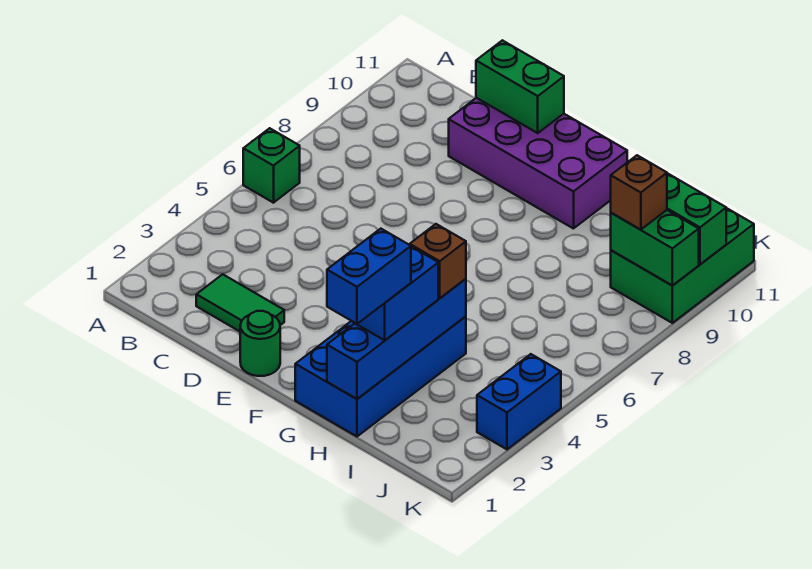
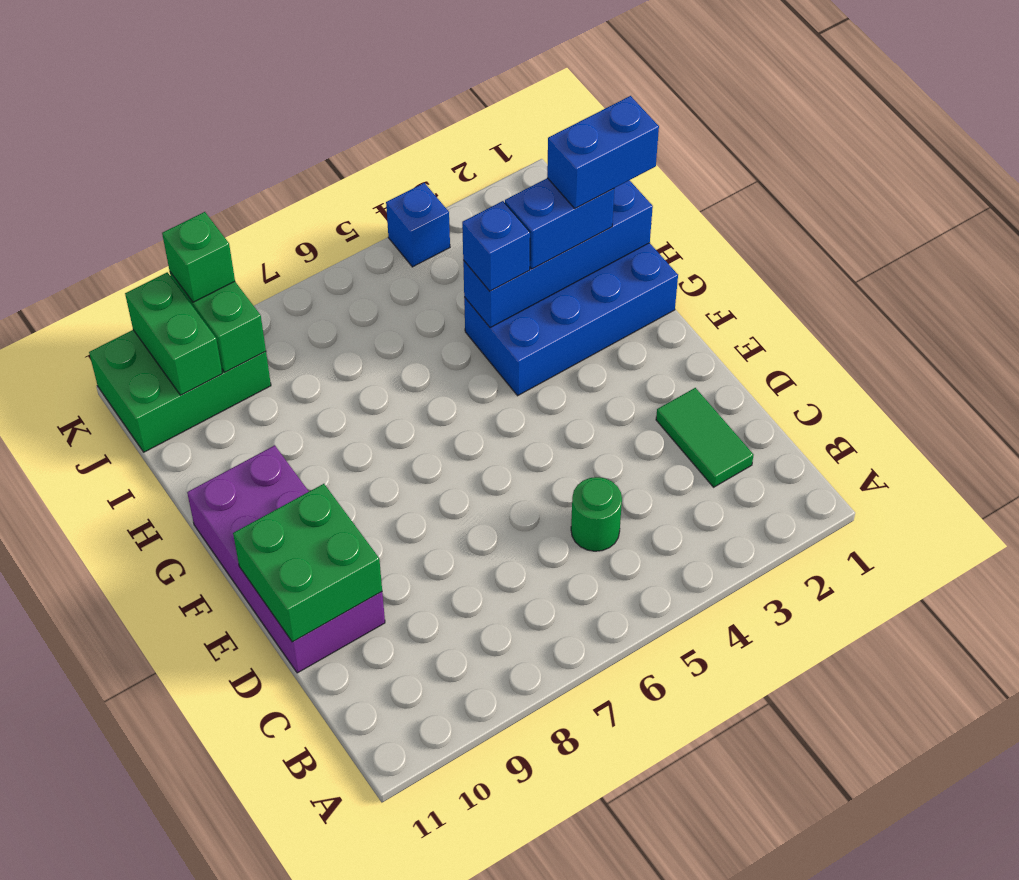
green brick A6 level 1 -> green brick K9 level 3
green brick D11:E11 level 2 -> green brick D10:E11 level 2
green round brick E1 level 1 -> green round brick C5 level 1
brown brick H4 level 3 -> blue brick H4 level 3
brown brick J9 level 3 -> none
blue brick K3:K4 level 1 -> blue brick K4 level 1

